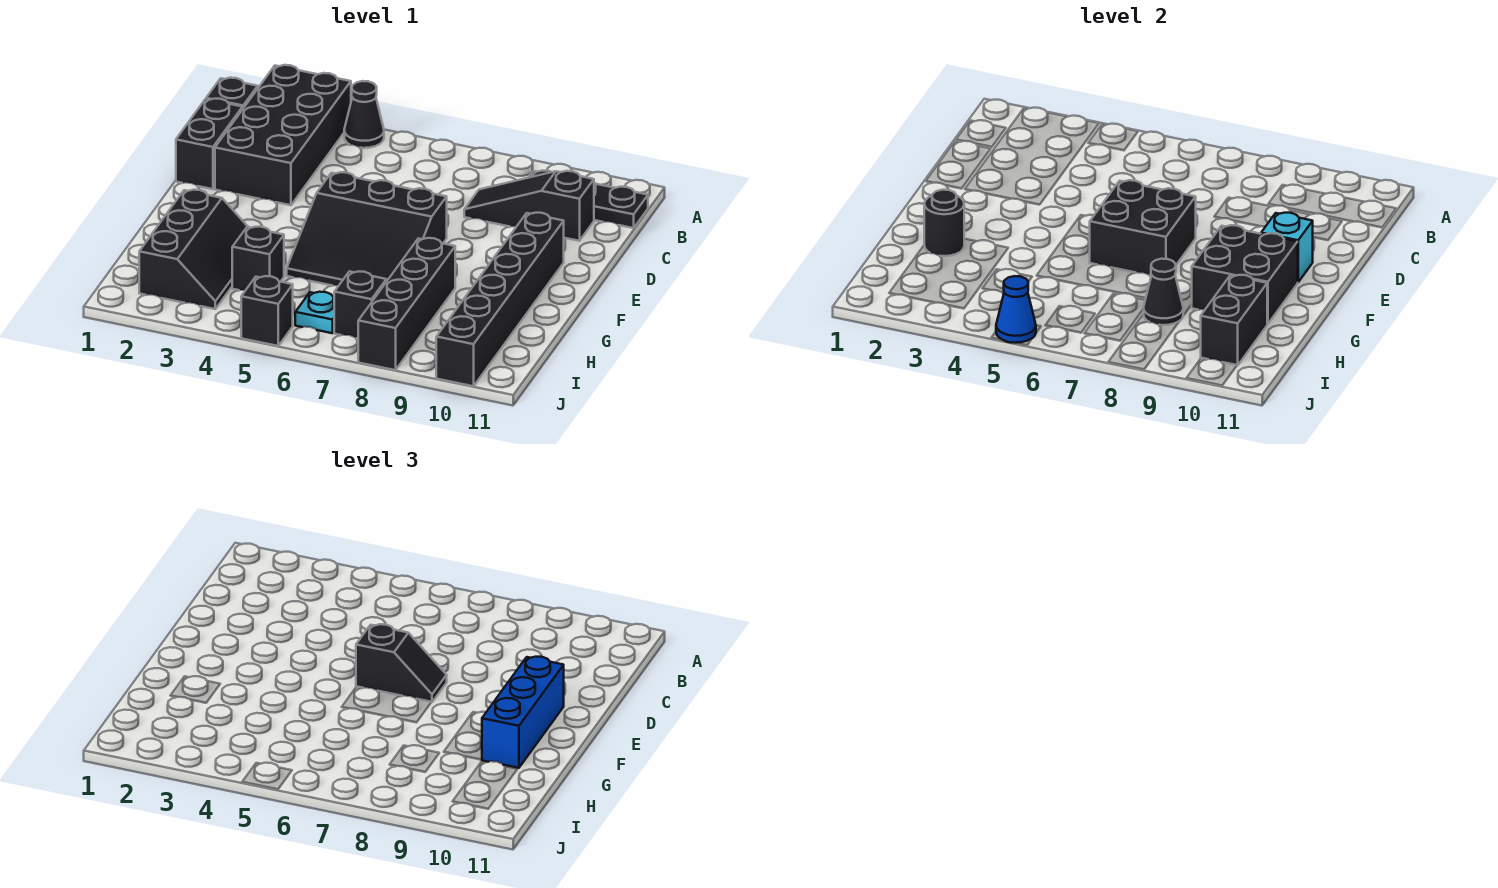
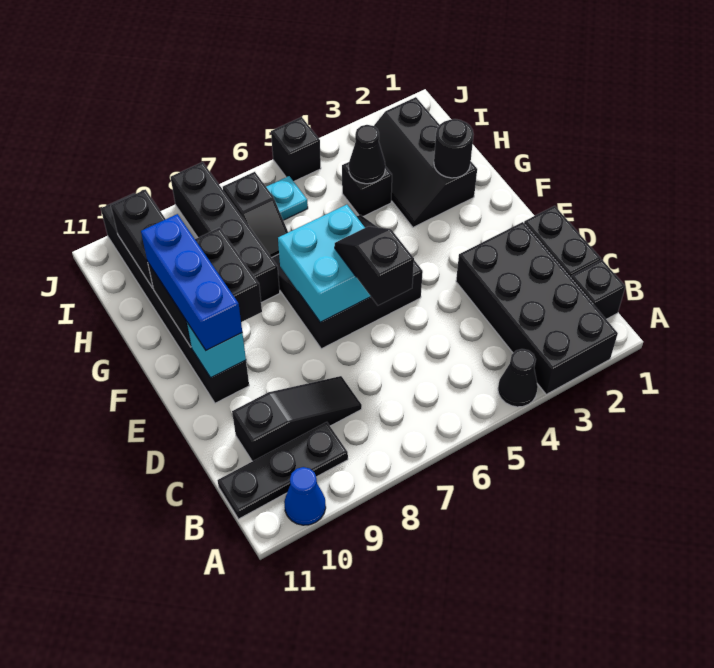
black brick E6:F7 level 2 -> cyan brick E6:F7 level 2
black slope E6:E7 level 3 top 6 -> black slope D6:E6 level 3 top D
black cone H8 level 2 -> black cone H4 level 2
blue cone J5 level 2 -> blue cone A10 level 1

